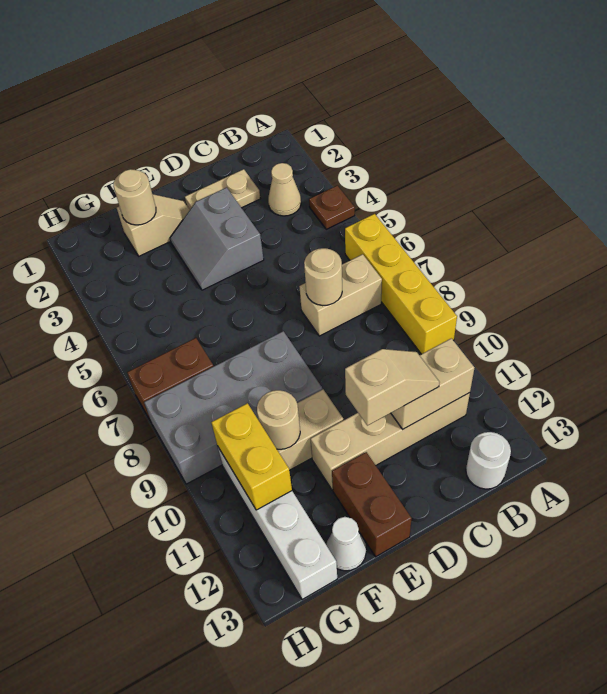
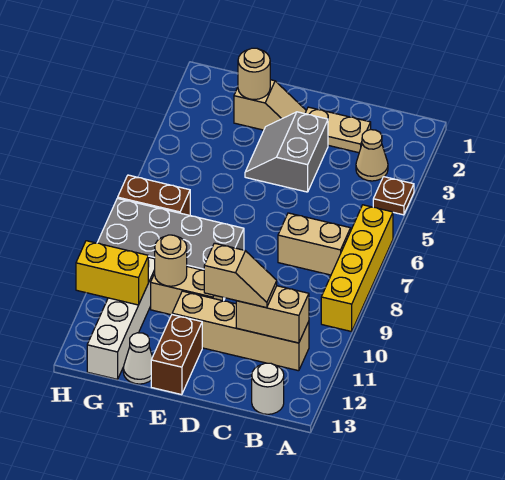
tan round brick C7 level 2 -> none
yellow brick G10:G11 level 2 -> yellow brick G11:H11 level 2

